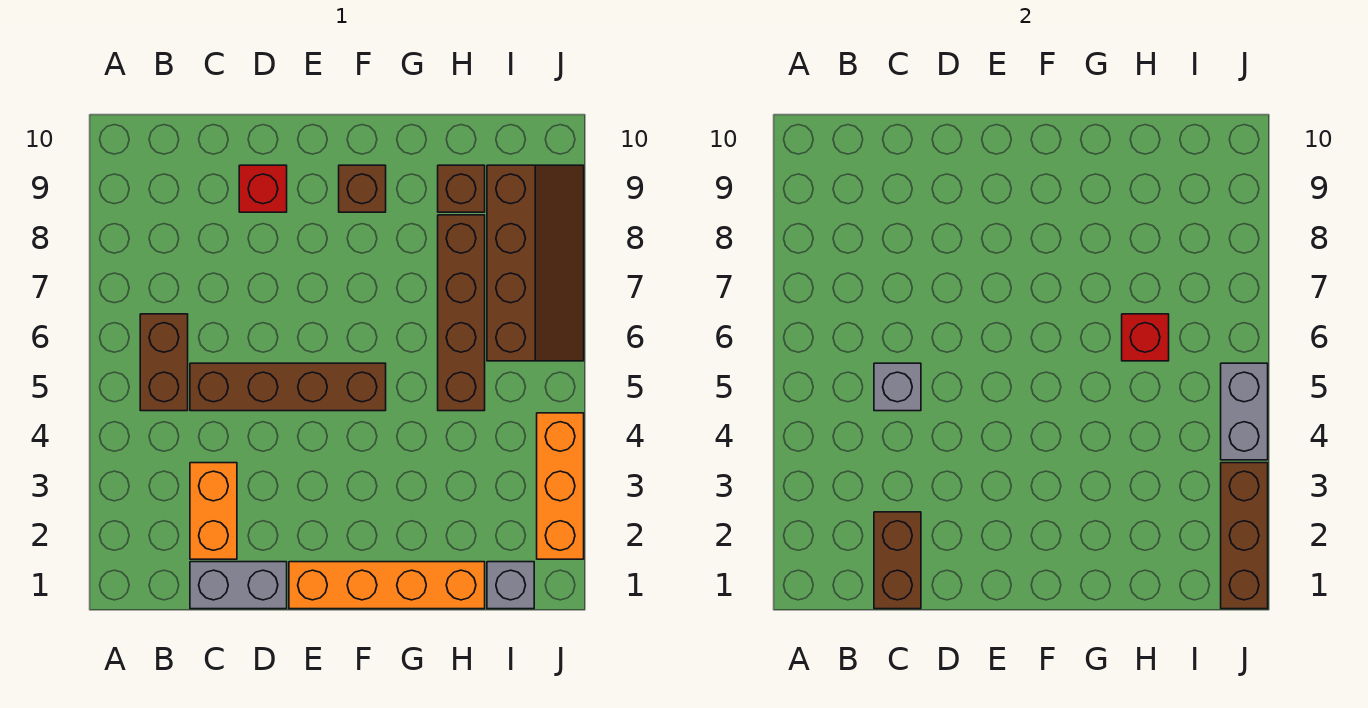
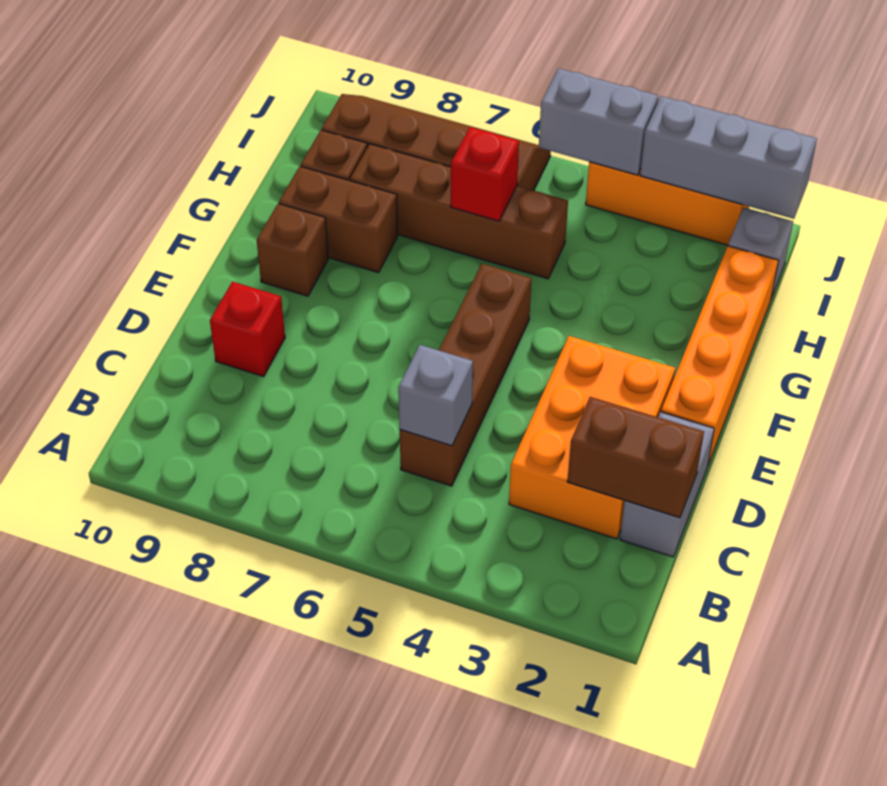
brown brick B5:B6 level 1 -> brown brick G8:G9 level 1
orange brick C2:C3 level 1 -> orange brick C2:E3 level 1
brown brick J1:J3 level 2 -> grey brick J1:J3 level 2

